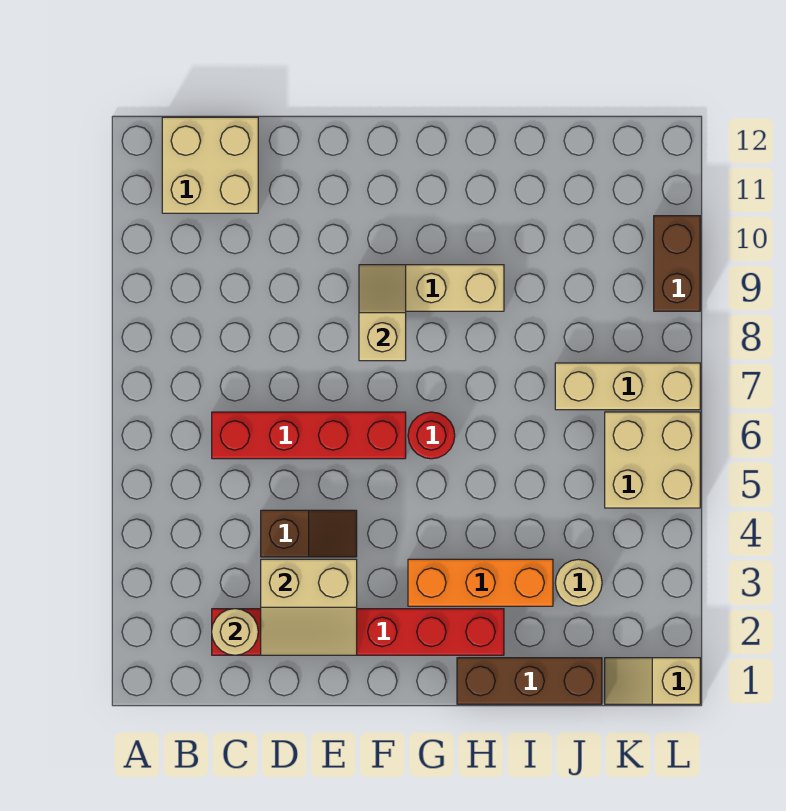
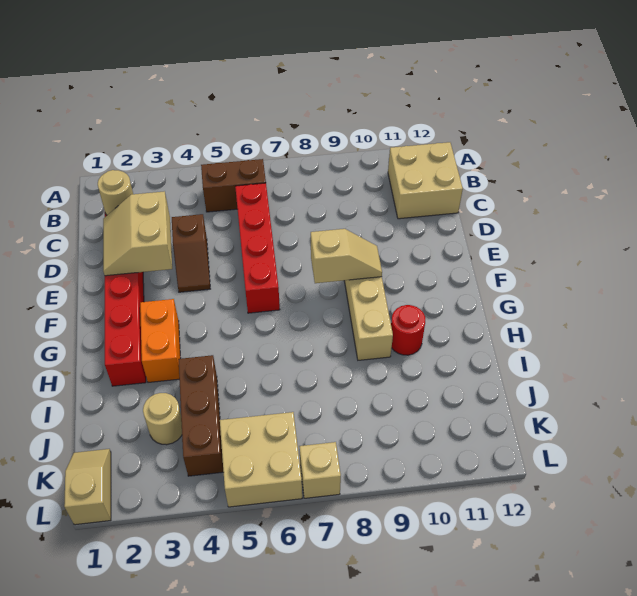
orange brick G3:I3 level 1 -> orange brick G3:H3 level 1
red round brick G6 level 1 -> red round brick H10 level 1
brown brick H1:J1 level 1 -> brown brick I4:K4 level 1
tan brick J7:L7 level 1 -> tan brick L7 level 1
brown brick L9:L10 level 1 -> brown brick B5:B6 level 1

